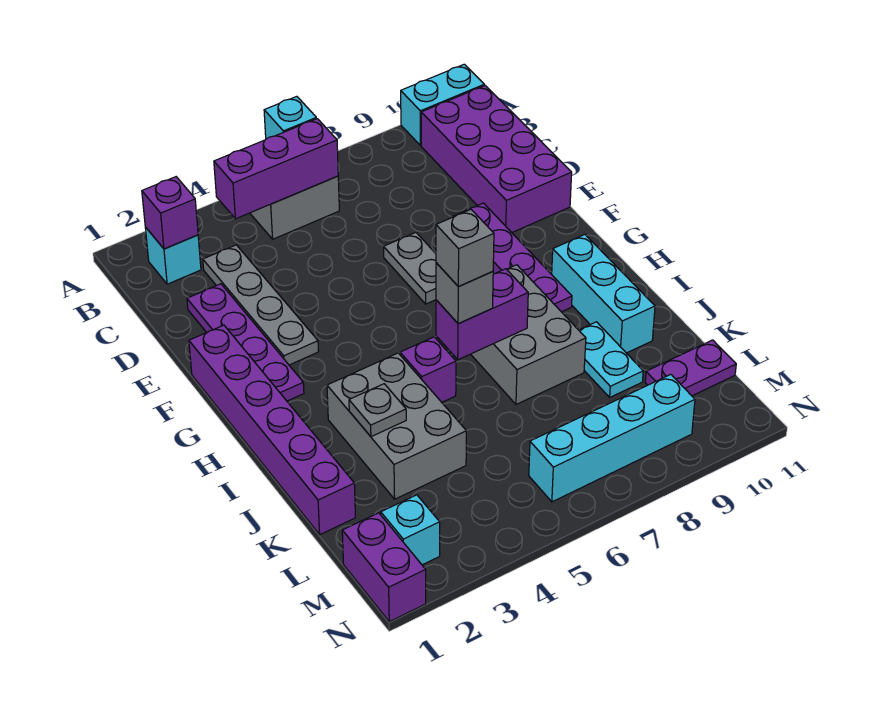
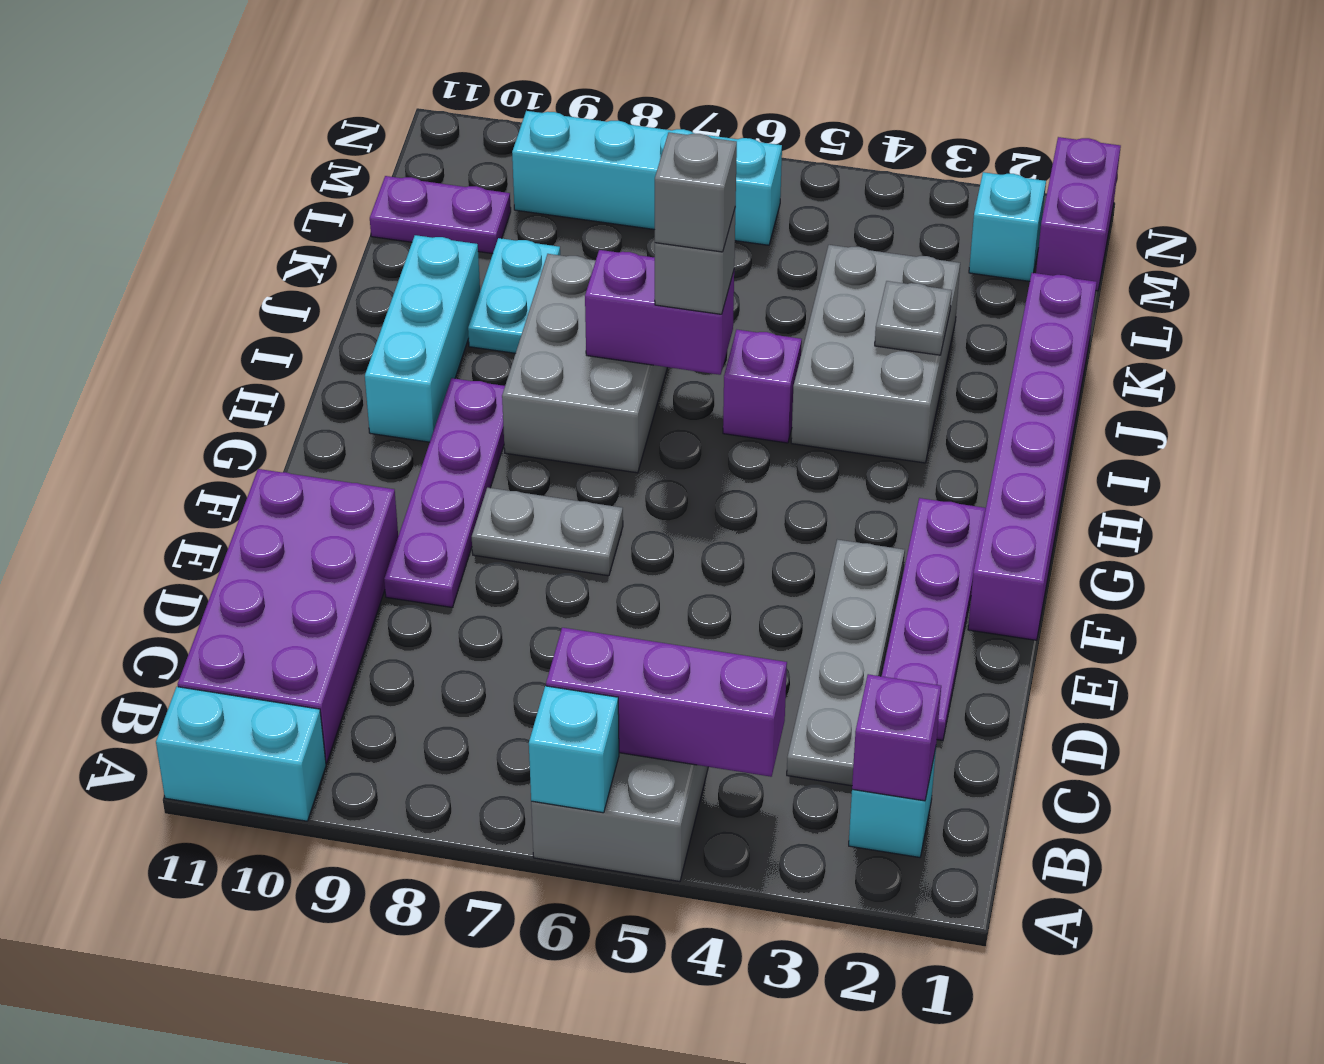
grey plate E7:F7 level 1 -> grey plate F7:F8 level 1

